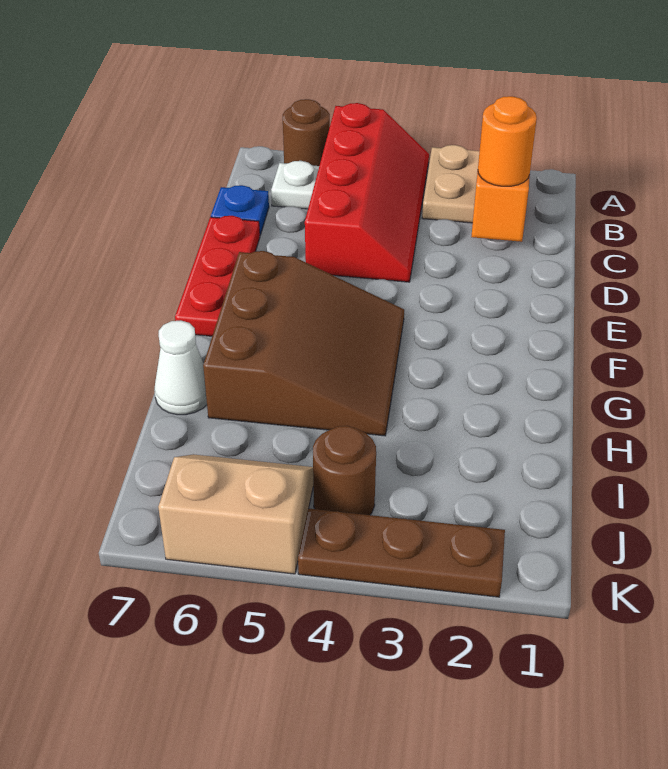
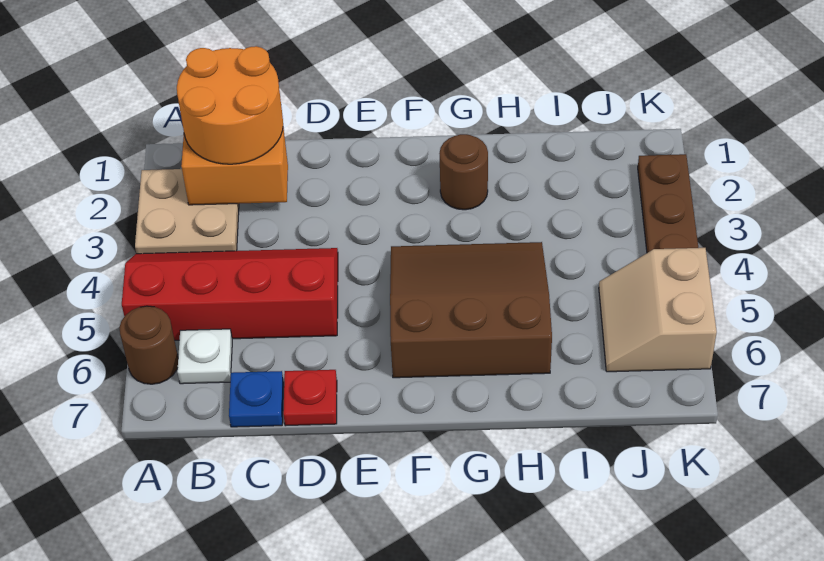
orange round brick C2 level 3 -> orange round brick B1:C2 level 3
red plate D7:F7 level 1 -> red plate D7 level 1
white cone H7 level 1 -> none
brown round brick J4 level 1 -> brown round brick G2 level 1

